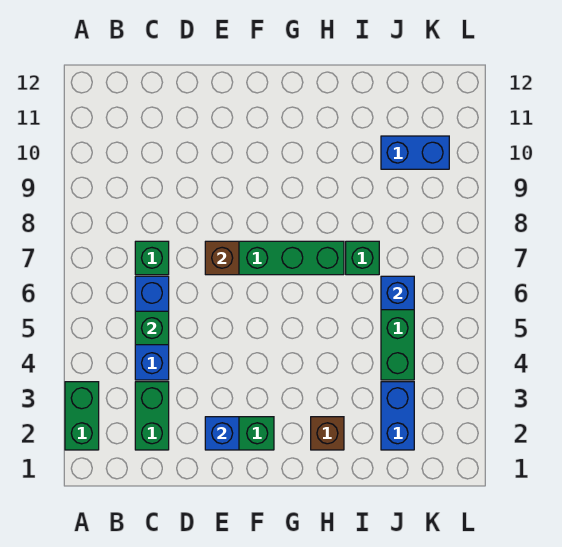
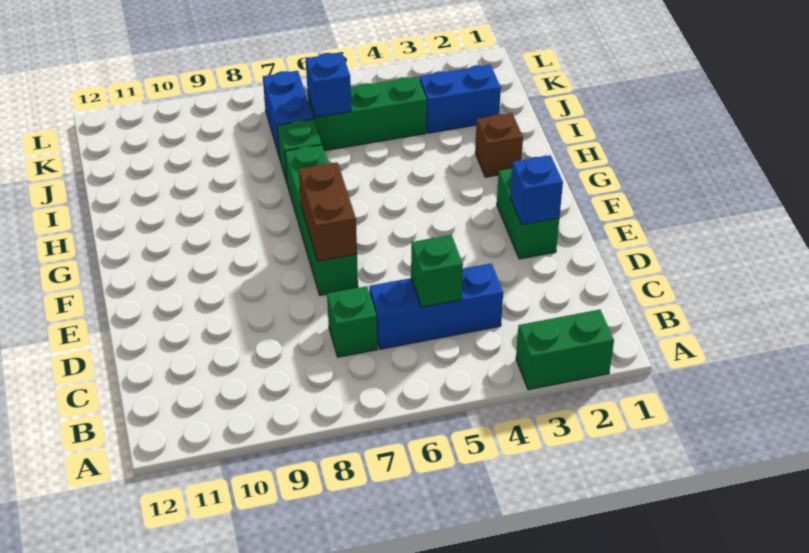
green brick C2:C3 level 1 -> none
brown brick E7 level 2 -> brown brick E7:F7 level 2
blue brick J10:K10 level 1 -> blue brick J7:K7 level 1

